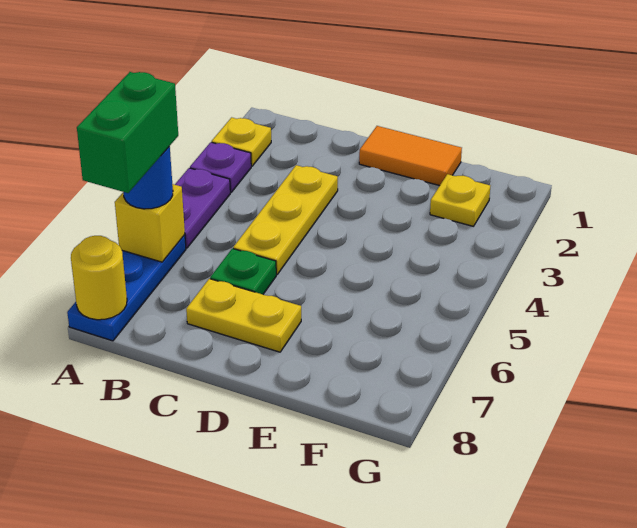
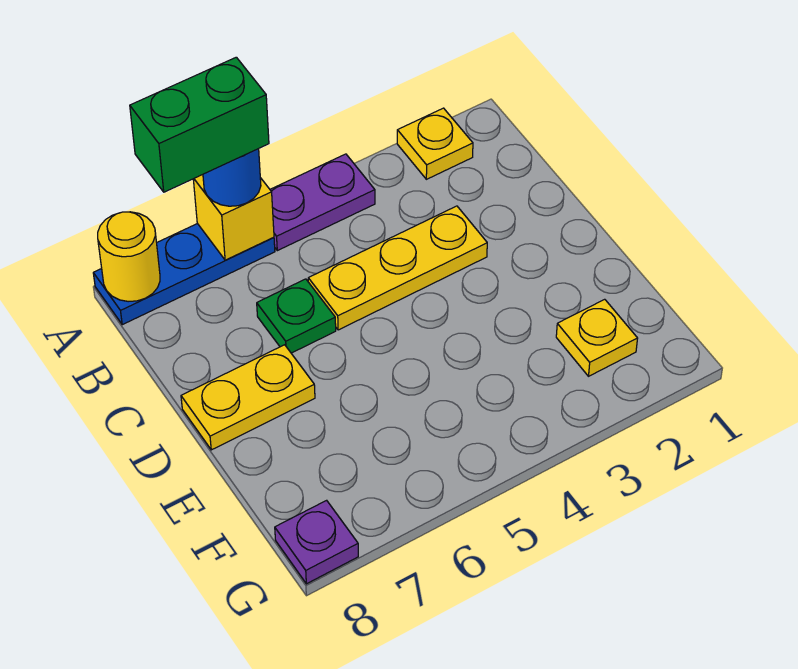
purple plate A3 level 1 -> purple plate G8 level 1
yellow plate C7:D7 level 1 -> yellow plate D7:D8 level 1
orange tile D1:E1 level 1 -> none

